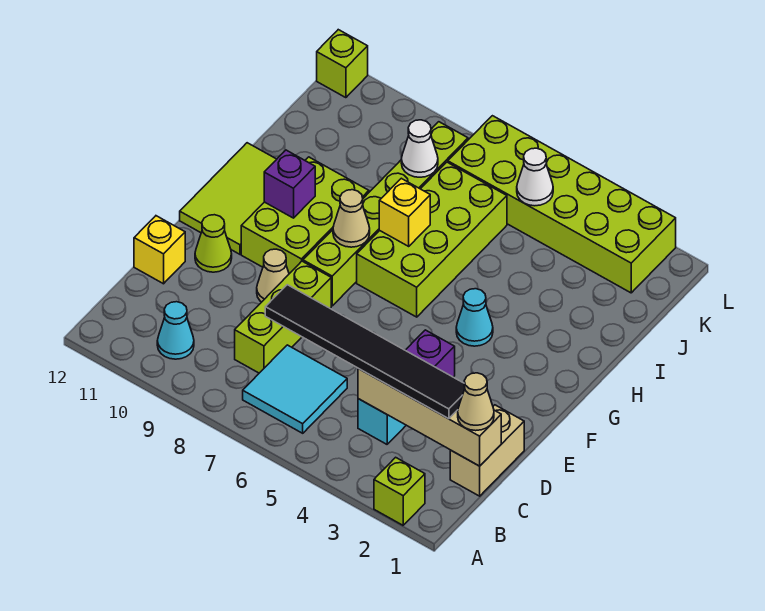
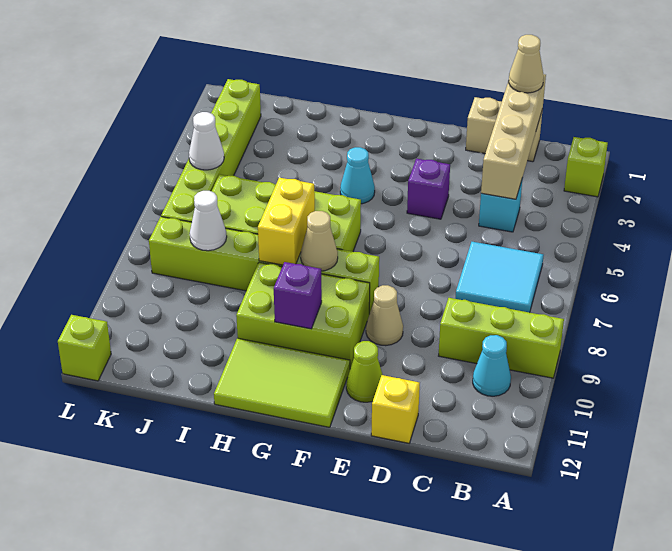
black tile C2:C7 level 3 -> none
lime brick C8:E8 level 1 -> lime brick A9:C9 level 1
yellow brick H7 level 2 -> yellow brick H7:H8 level 2
lime brick K2:L7 level 1 -> lime brick K2:K7 level 1

